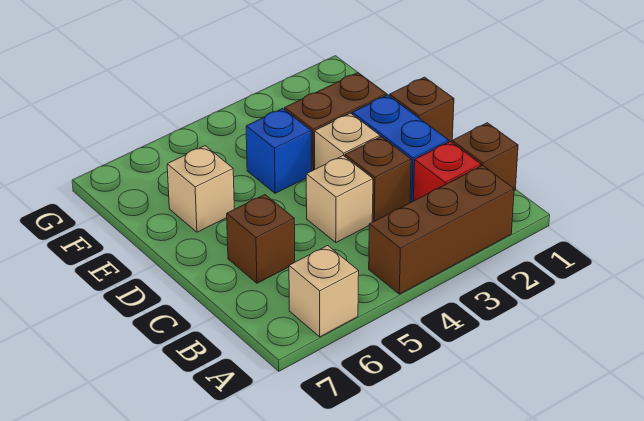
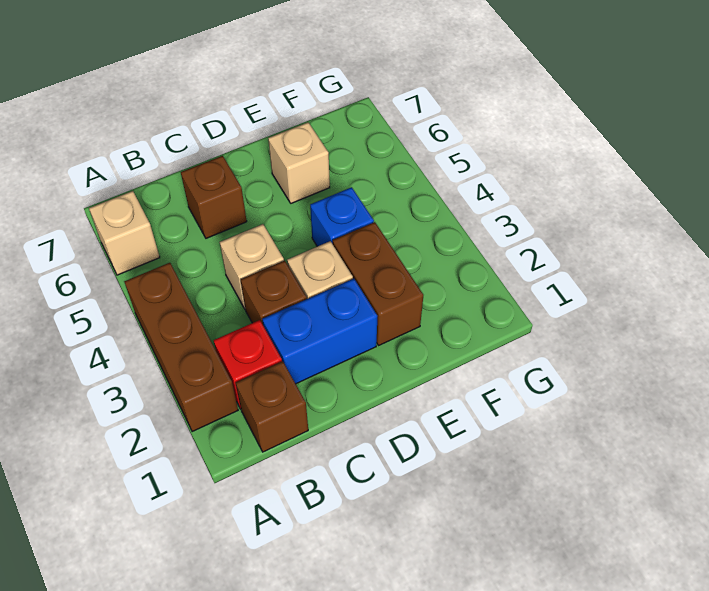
brown brick D1 level 1 -> none

